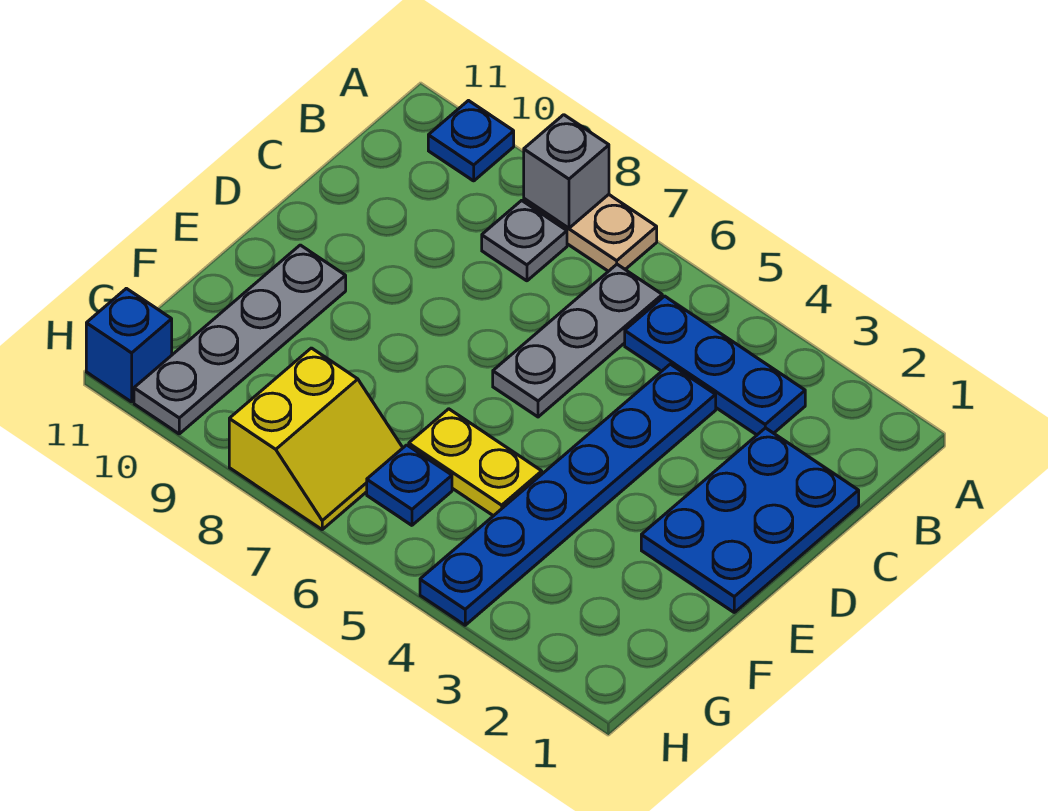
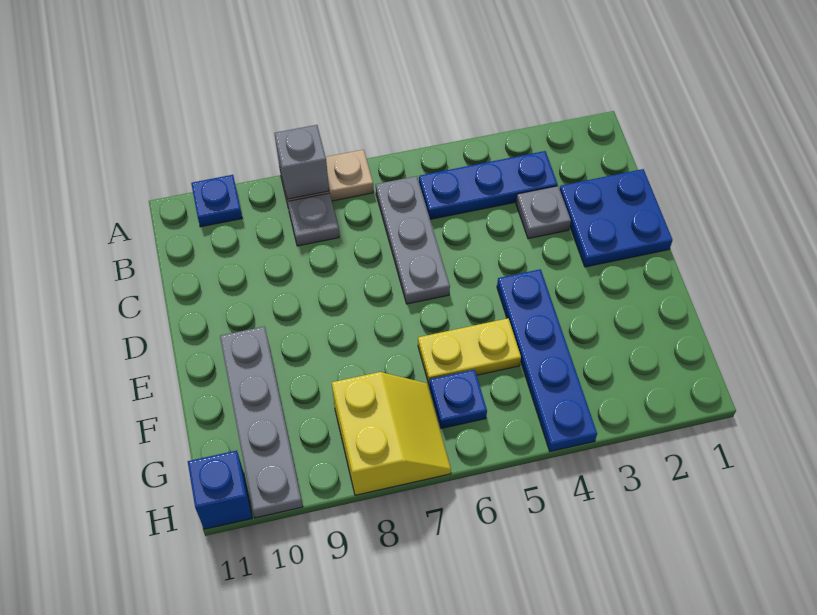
blue plate C1:E2 level 1 -> blue plate C1:D2 level 1
none -> grey plate C3 level 1
blue plate C4:H4 level 1 -> blue plate E4:H4 level 1

